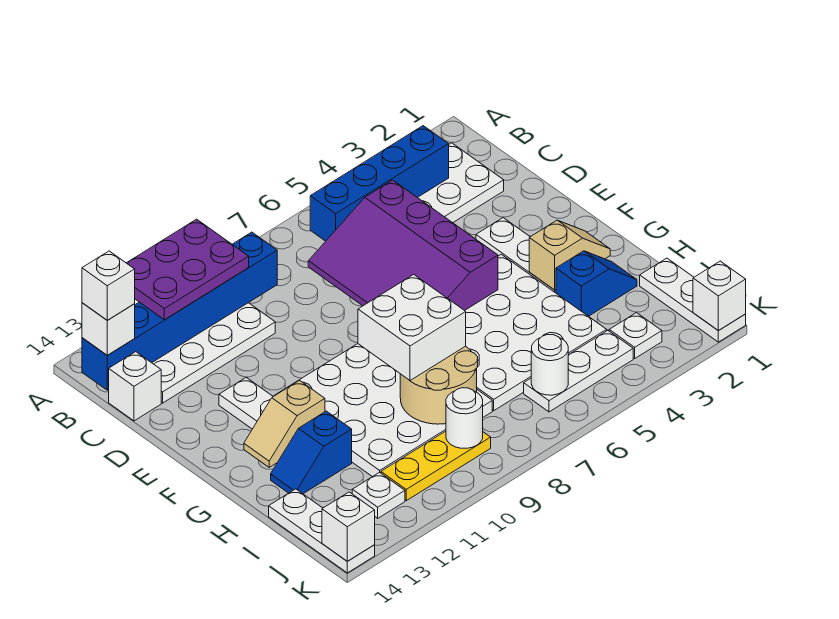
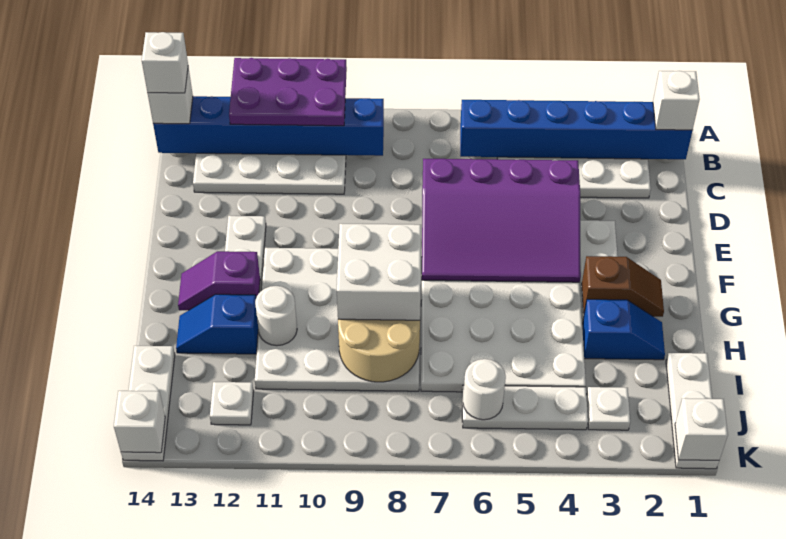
blue brick B3:B6 level 2 -> blue brick B1:B6 level 2
purple slope C5:F7 level 2 top 5 -> purple slope D4:F7 level 2 top D
white brick C14 level 1 -> white brick B1 level 3
tan slope G2:G3 level 2 top 3 -> brown slope G2:G3 level 2 top 3
tan slope G12:G13 level 2 top 12 -> purple slope G12:G13 level 2 top 12
yellow plate J9:J11 level 1 -> none
white round brick J9 level 2 -> white round brick H11 level 2

